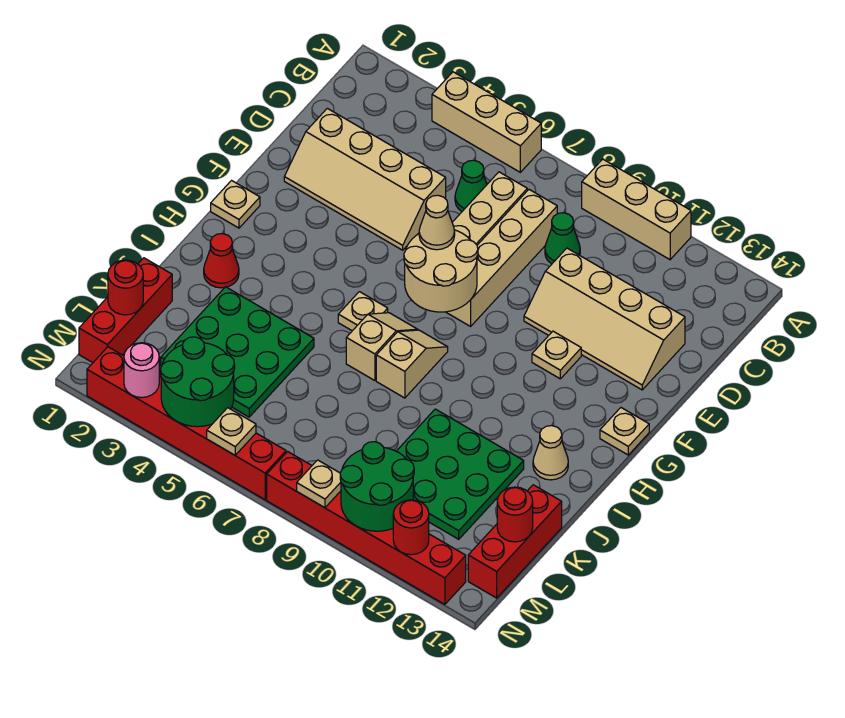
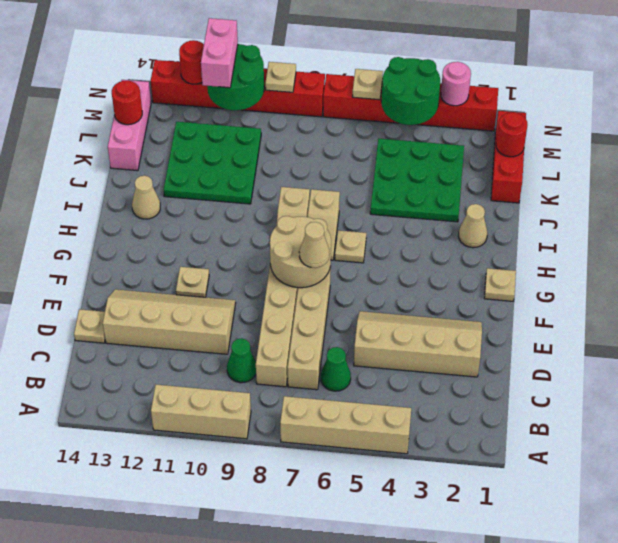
tan brick A4:A6 level 1 -> tan brick A4:A7 level 1
tan plate G14 level 1 -> tan plate D14 level 1
red cone I2 level 1 -> tan cone I2 level 1
red brick K14:M14 level 1 -> pink brick K14:M14 level 1
none -> pink brick M11:N11 level 3

